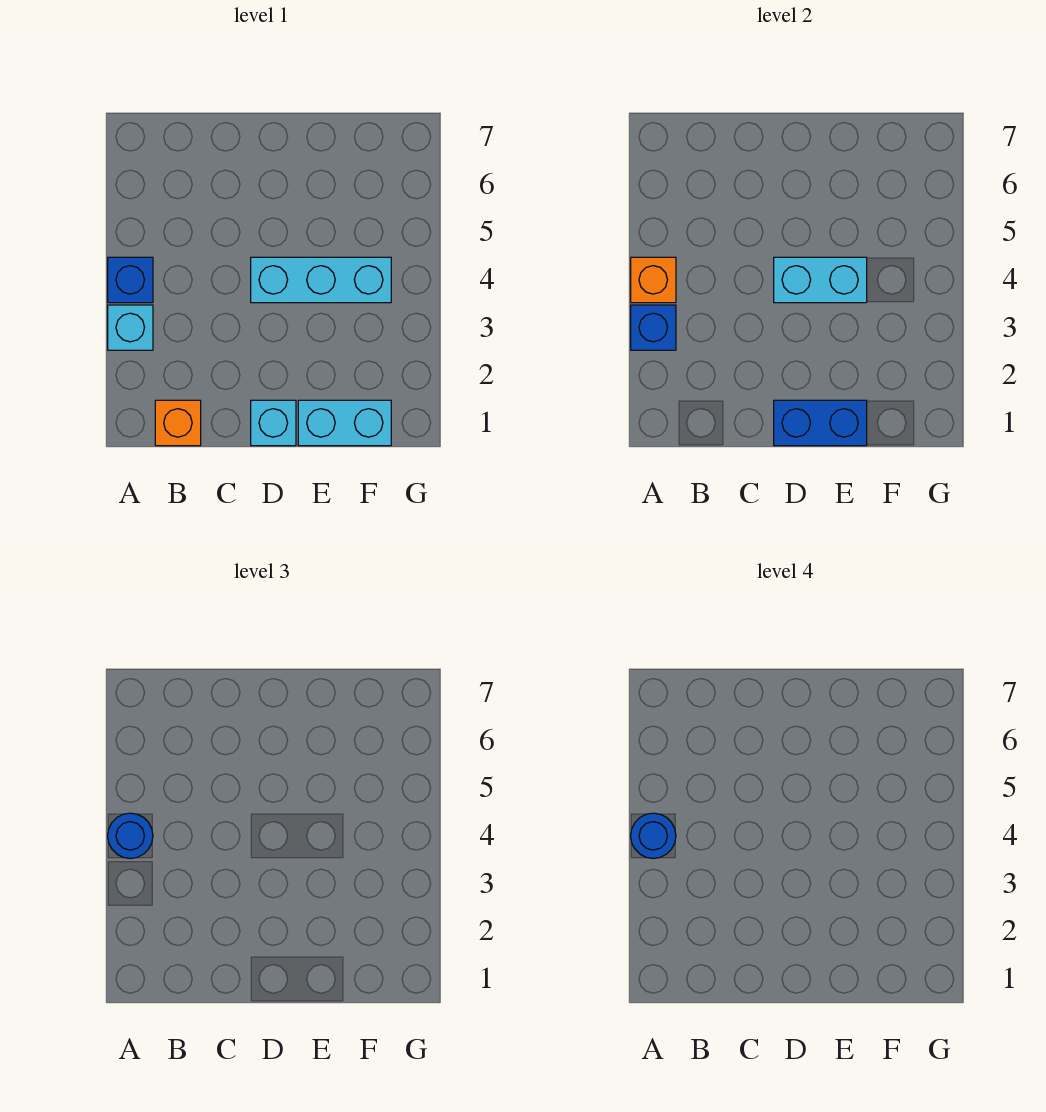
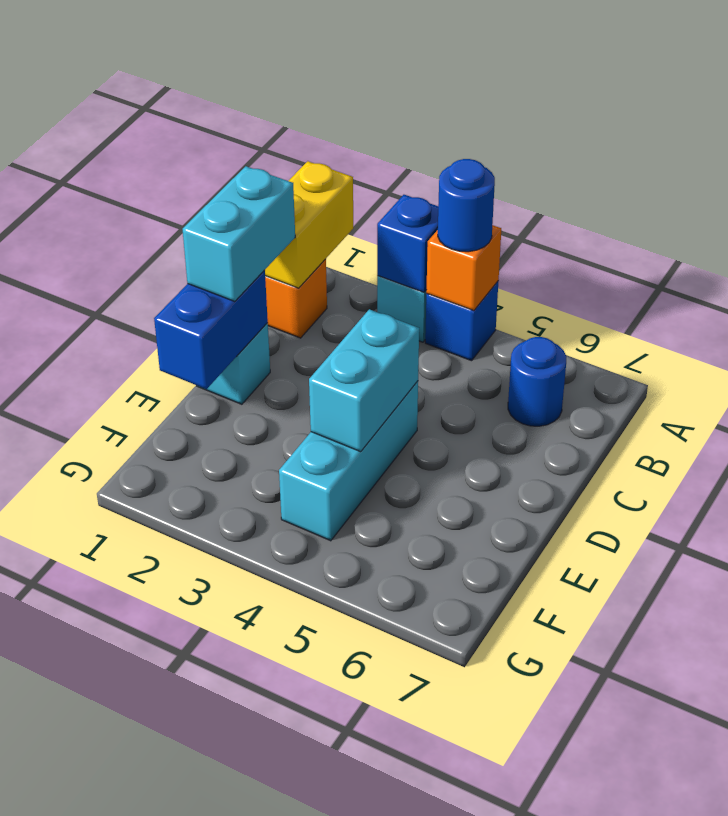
none -> yellow brick A1:B1 level 2
blue round brick A4 level 4 -> blue round brick B6 level 1
cyan brick E1:F1 level 1 -> cyan brick C1:D1 level 3

